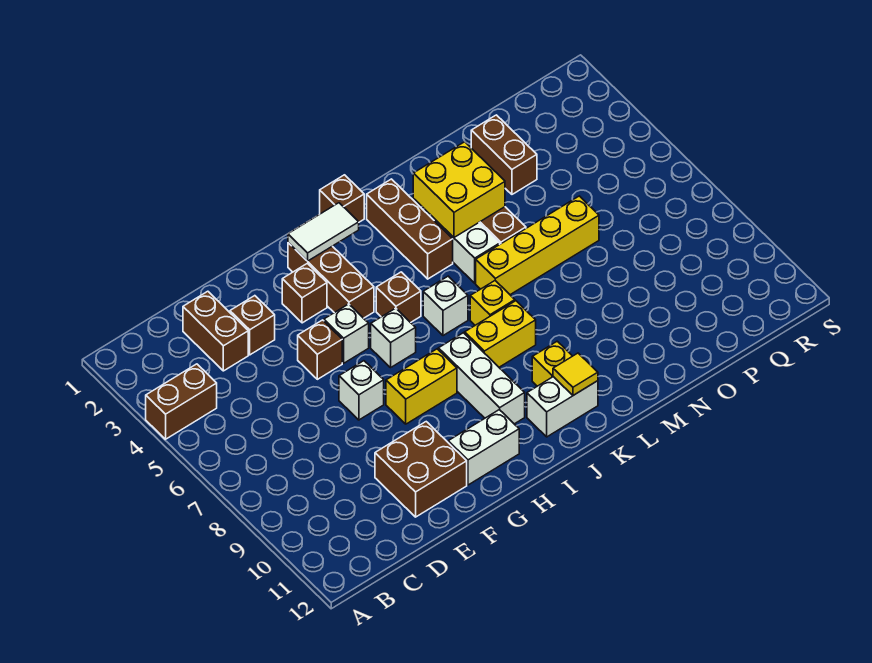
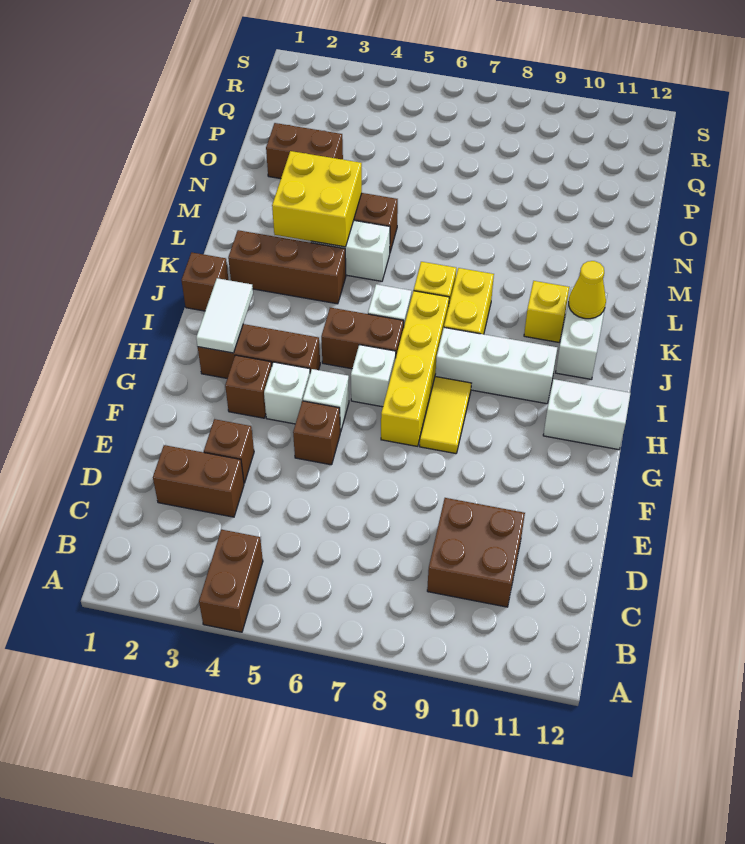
brown brick E10:F11 level 1 -> brown brick C9:D10 level 1
white brick F7 level 1 -> white brick G4 level 1
yellow brick G8:H8 level 1 -> yellow tile G8:H8 level 1
white brick G11:H11 level 1 -> white brick H11:H12 level 1
brown brick I5 level 1 -> brown brick I5:I6 level 1
yellow tile K11 level 2 -> yellow cone K11 level 2
yellow brick L6:O6 level 1 -> yellow brick G7:J7 level 1

